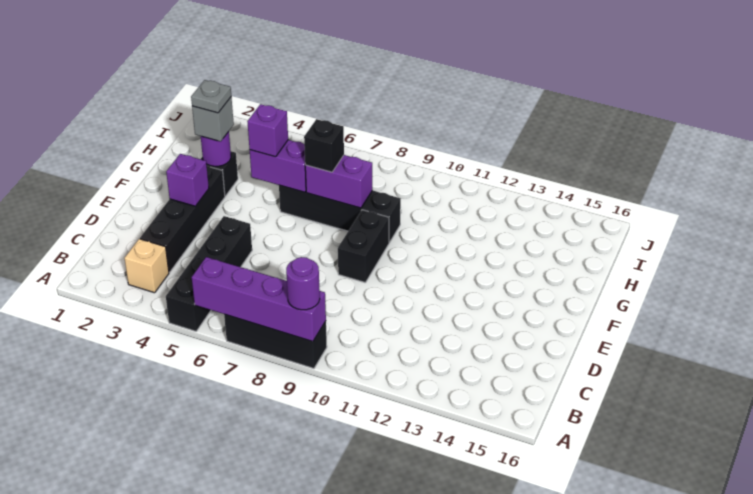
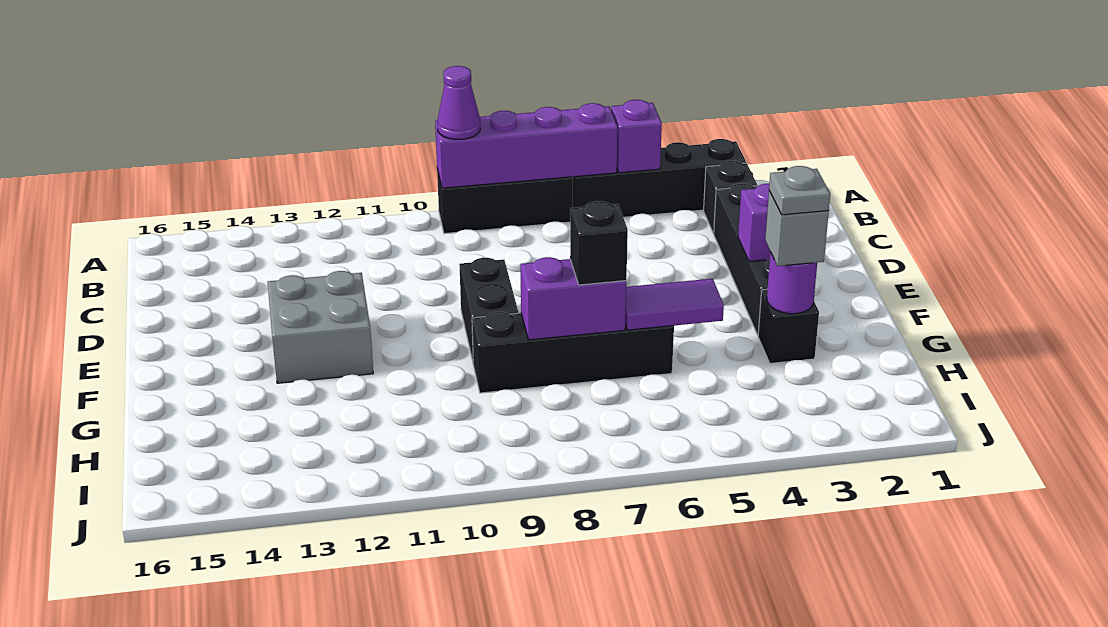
black brick A5:D5 level 1 -> black brick A3:A6 level 1
purple round brick A9 level 3 -> purple cone A9 level 3
tan brick B3 level 1 -> black brick B3 level 1
none -> grey brick E12:F13 level 1
purple brick G5:G6 level 2 -> purple tile G5:G6 level 2
purple brick G5 level 3 -> purple brick A5 level 2

